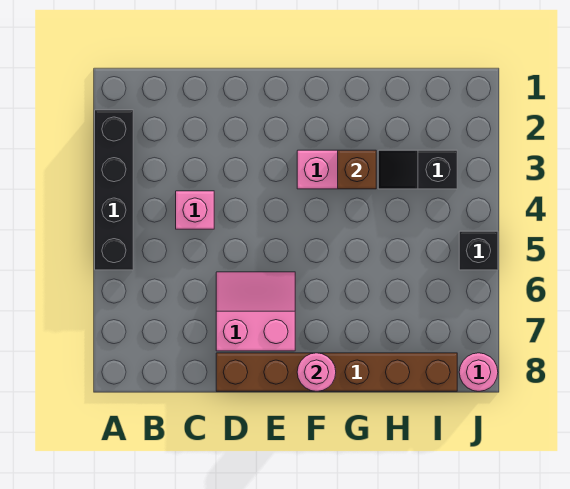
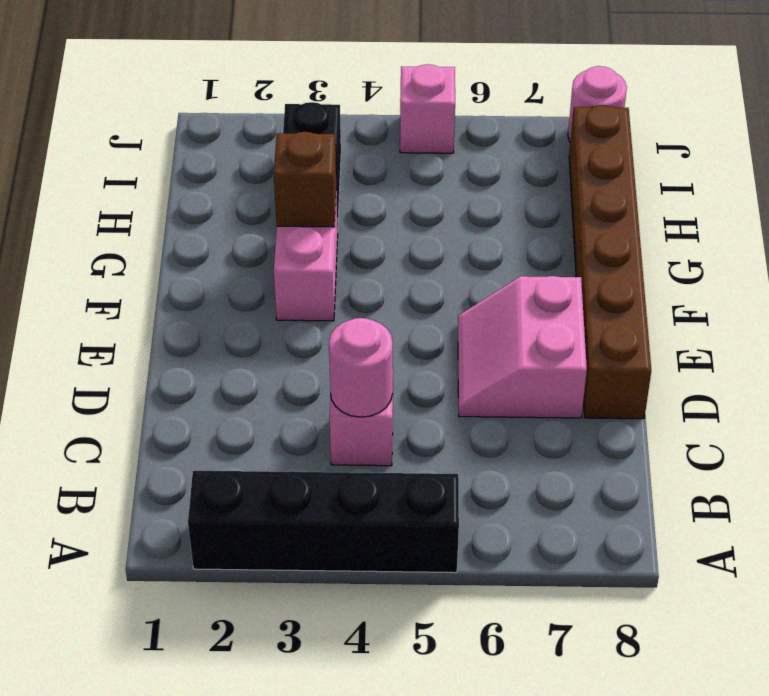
pink round brick F8 level 2 -> pink round brick C4 level 2
black brick J5 level 1 -> pink brick J5 level 1

